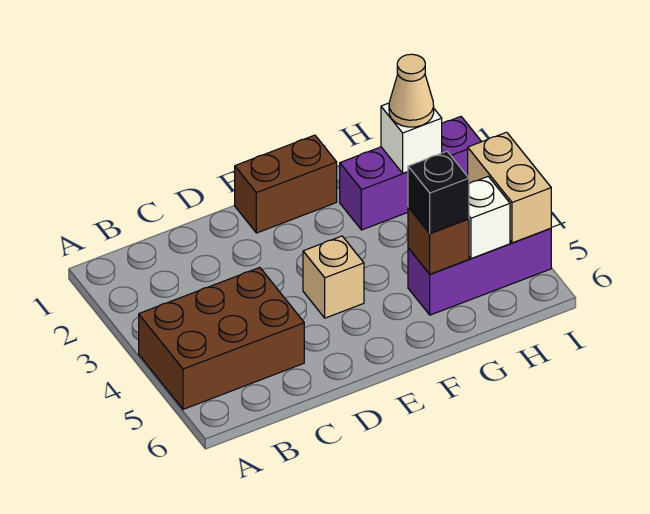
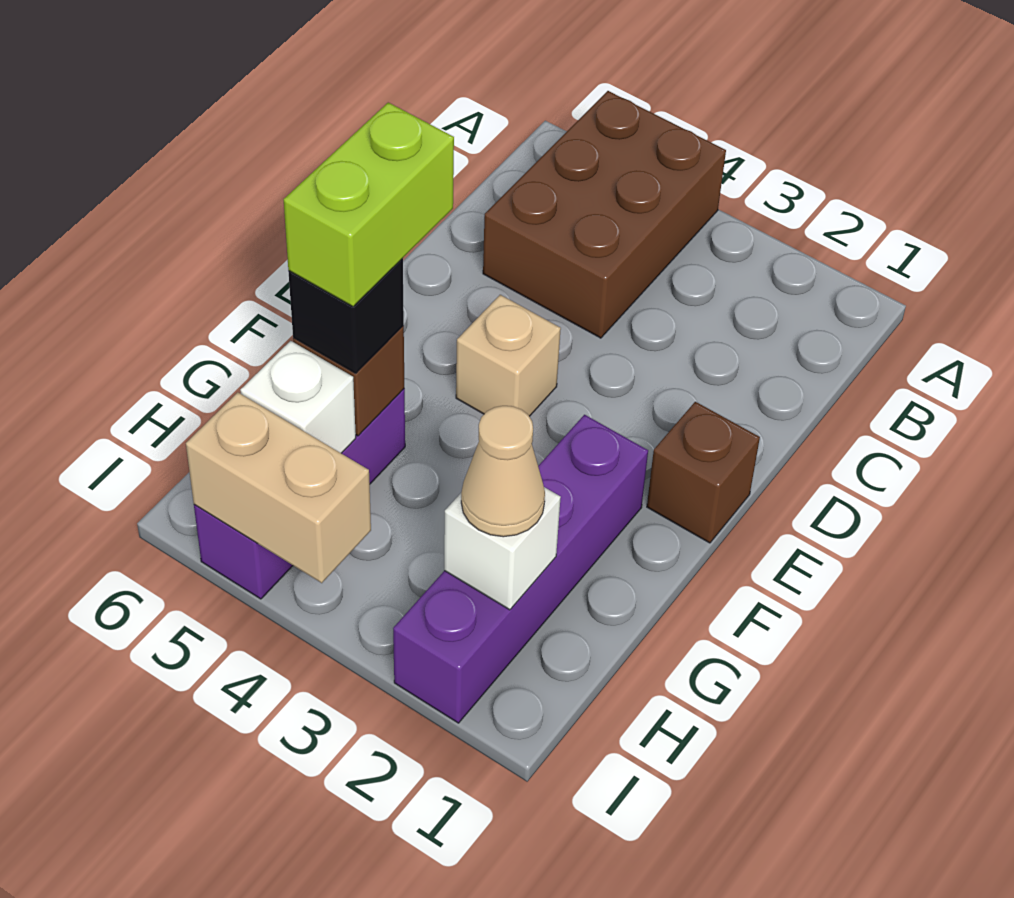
brown brick E1:F1 level 1 -> brown brick E1 level 1
none -> lime brick F5:G5 level 4
purple brick G2:I2 level 1 -> purple brick F2:I2 level 1

